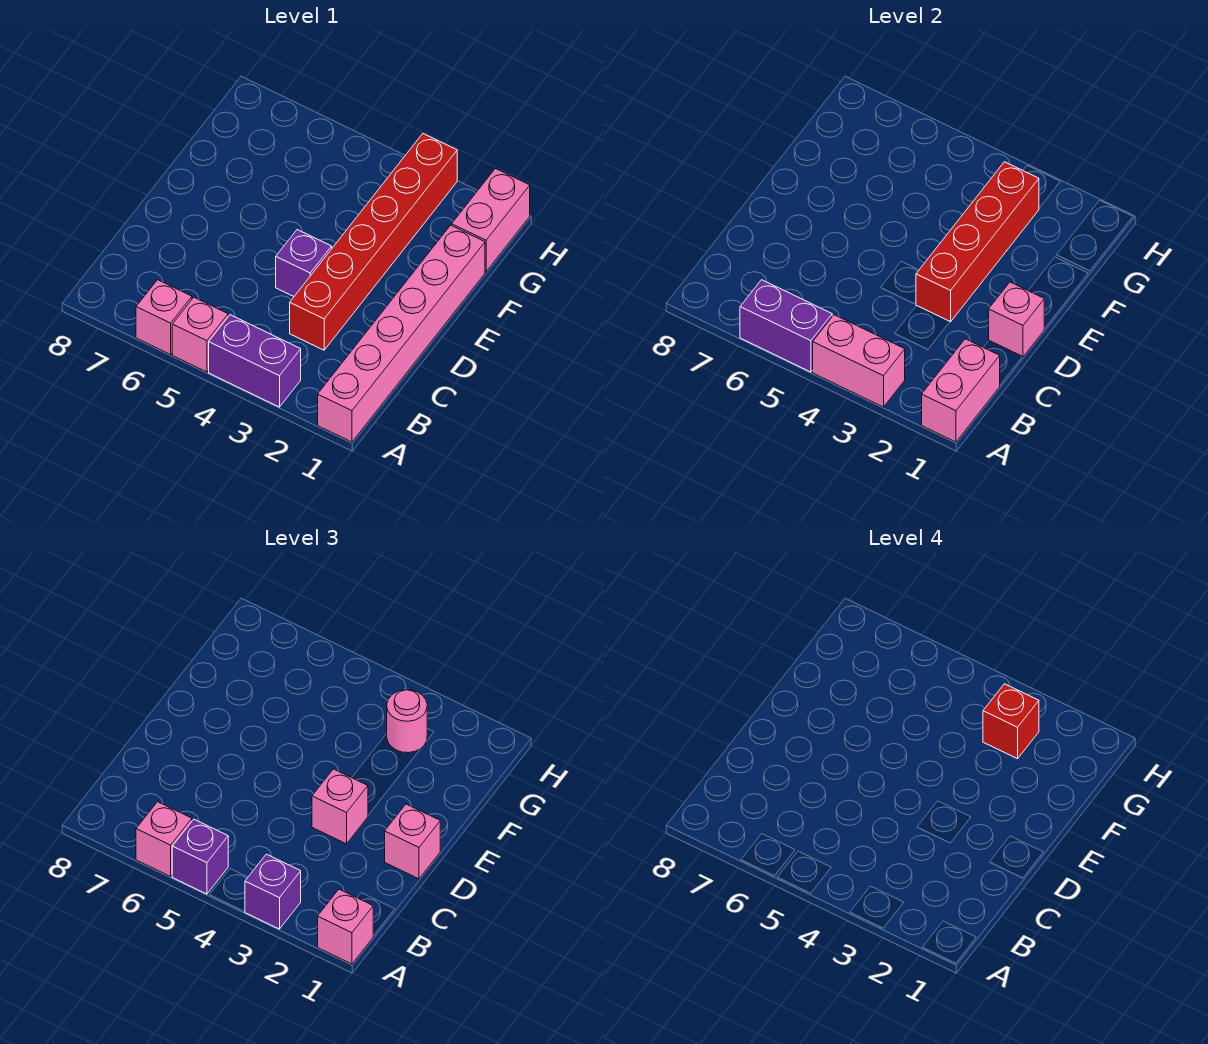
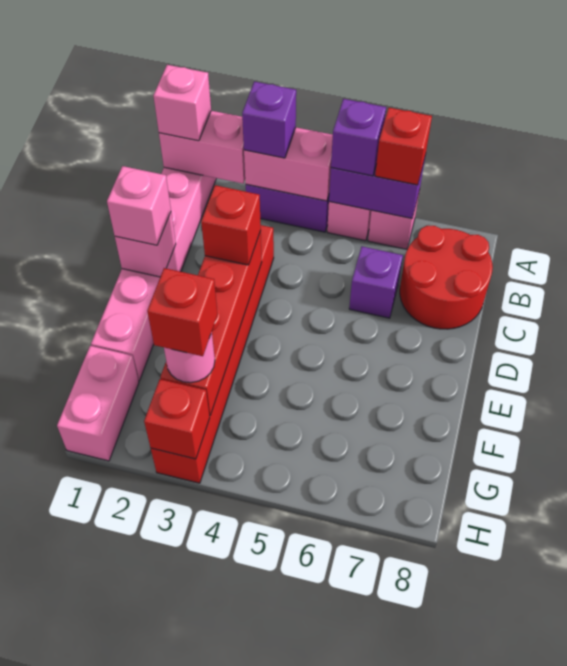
pink brick A1:B1 level 2 -> pink brick A1:A2 level 2
pink brick A6 level 3 -> red brick A6 level 3
none -> red round brick B7:C8 level 1
pink brick D3 level 3 -> red brick D3 level 3
purple brick D4 level 1 -> purple brick C6 level 1
none -> red brick H3 level 2

